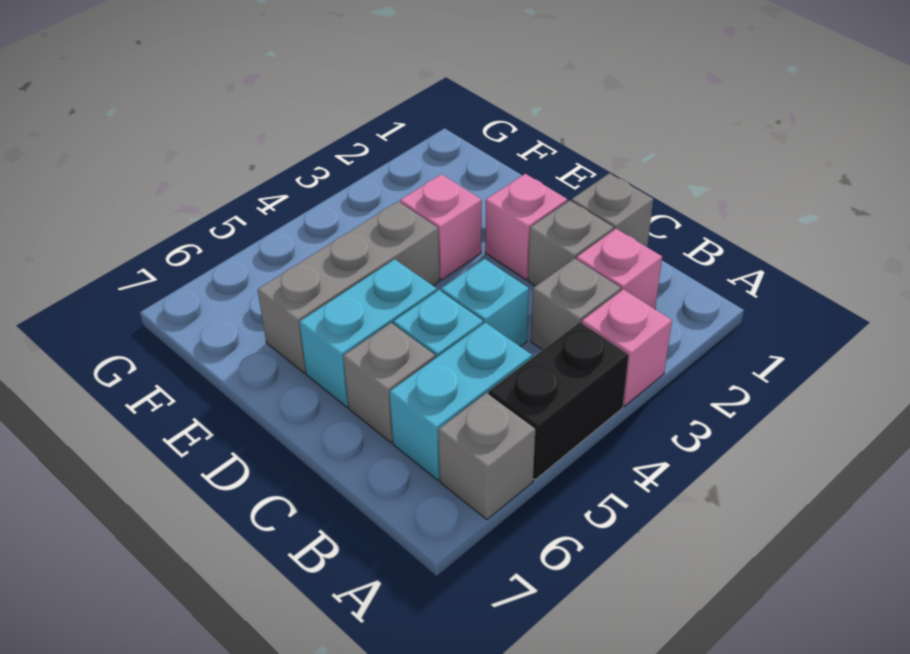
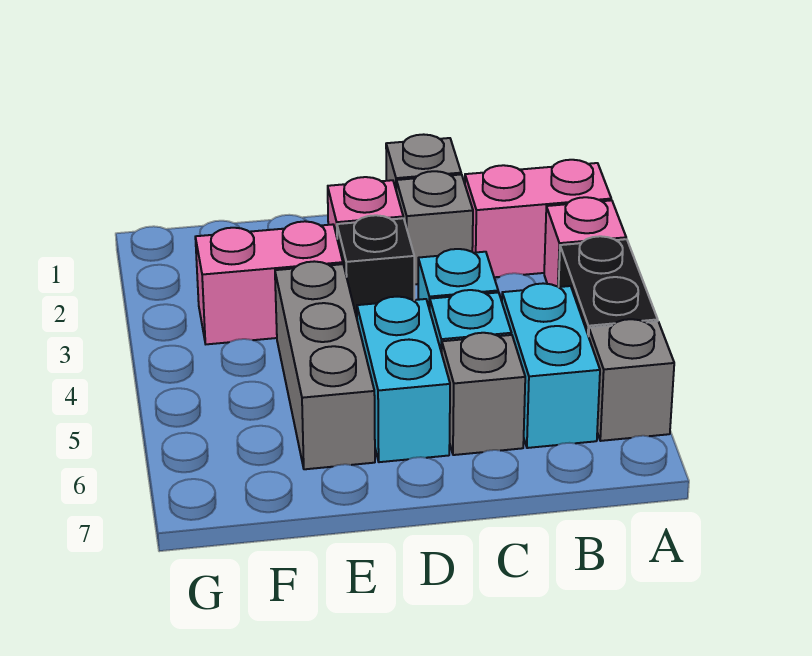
pink brick B2 level 1 -> pink brick A2:B2 level 1
grey brick B3 level 1 -> none
none -> black brick D3 level 1
pink brick E3 level 1 -> pink brick E3:F3 level 1

